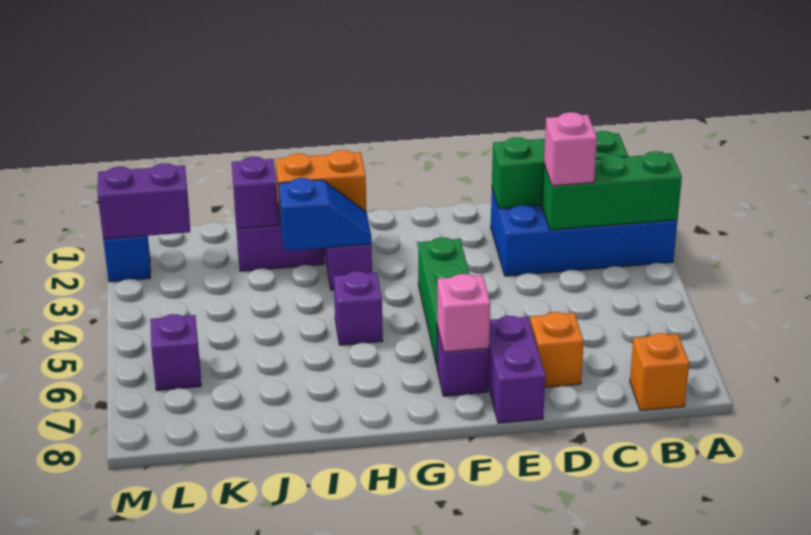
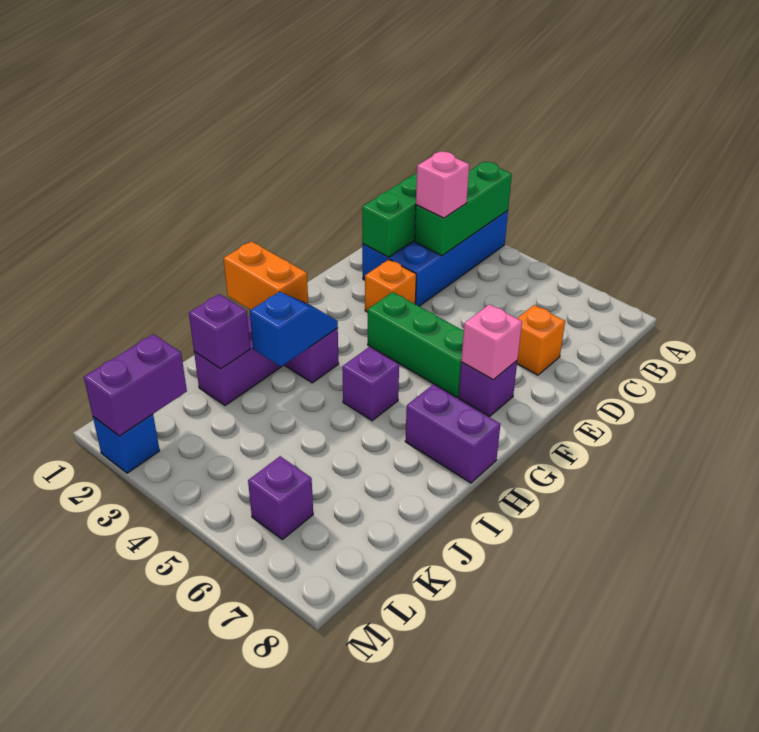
orange brick B8 level 1 -> orange brick E3 level 1
purple brick E7:E8 level 1 -> purple brick H7:H8 level 1
orange brick H2:I2 level 2 -> orange brick H1:H2 level 2

